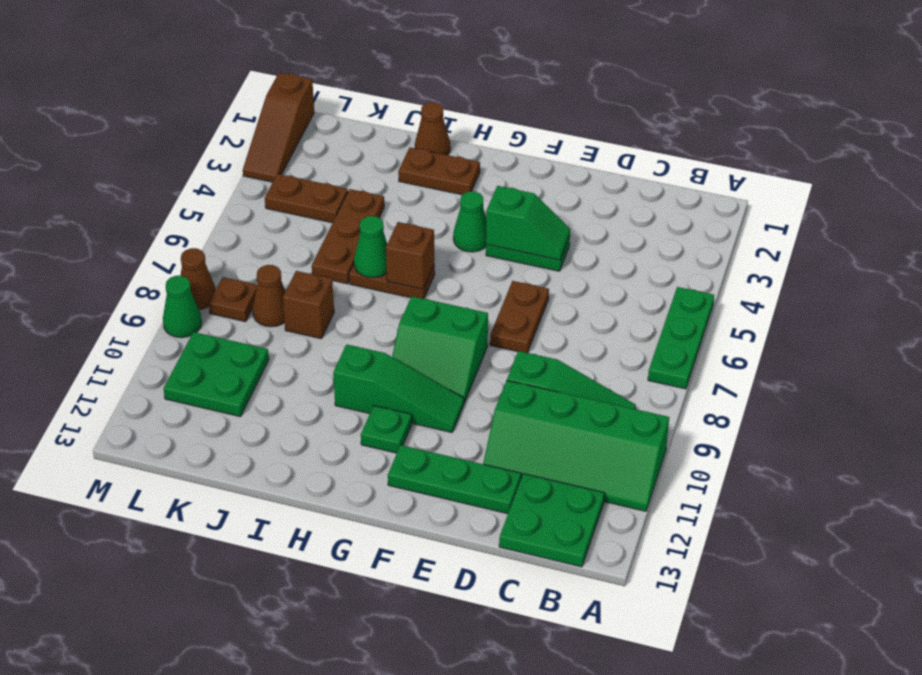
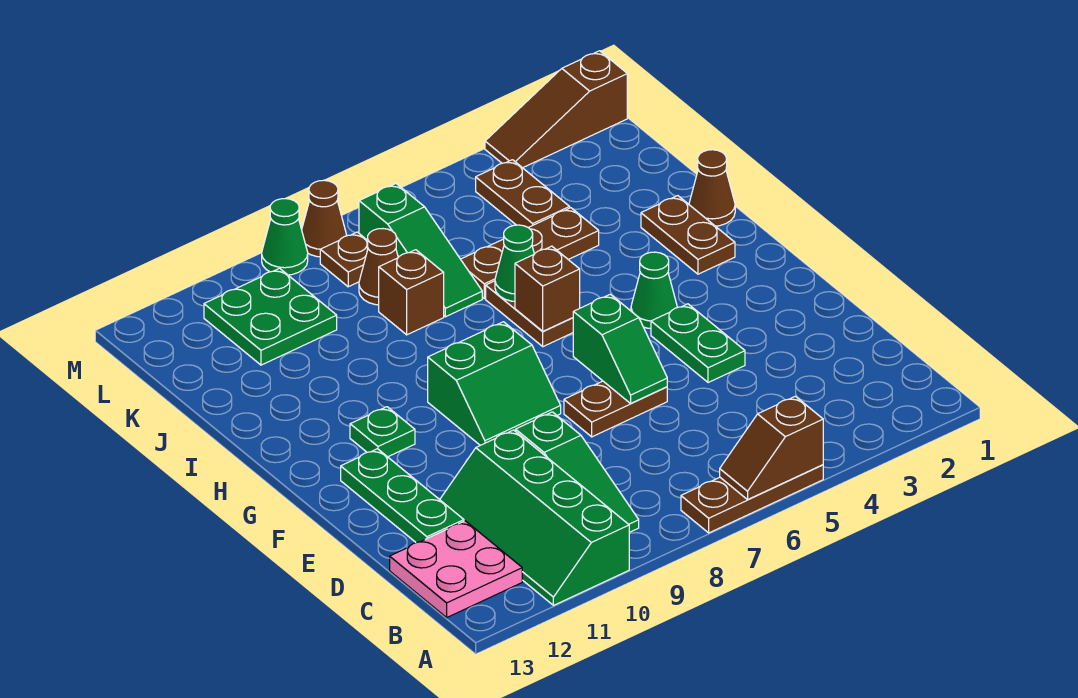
green plate A5:A7 level 1 -> brown plate A5:A7 level 1
none -> brown slope A5:A6 level 2 top 5
green plate B12:C13 level 1 -> pink plate B12:C13 level 1
green slope E4:F4 level 2 top F -> green slope E6:F6 level 2 top F
green slope F8:G9 level 1 top 8 -> green slope F8:G9 level 1 top G
green slope F10:H10 level 1 top H -> green slope J7:L7 level 1 top L

